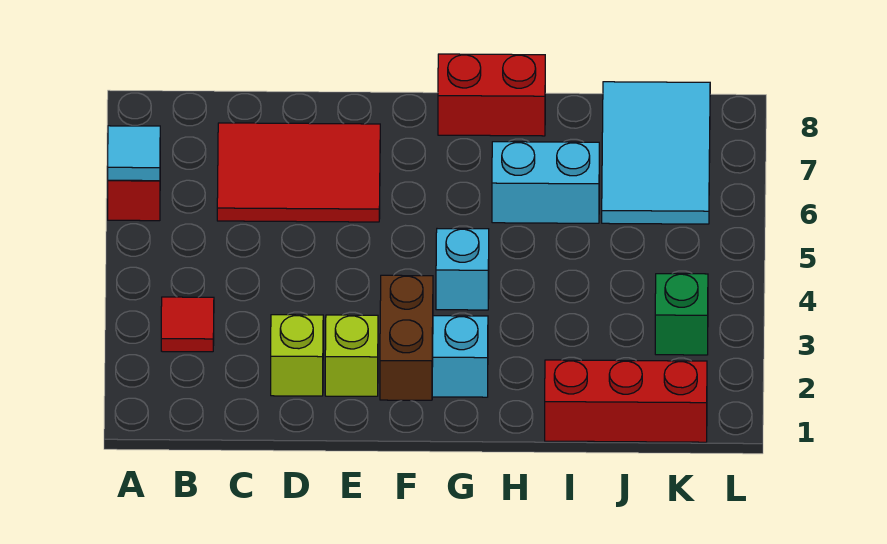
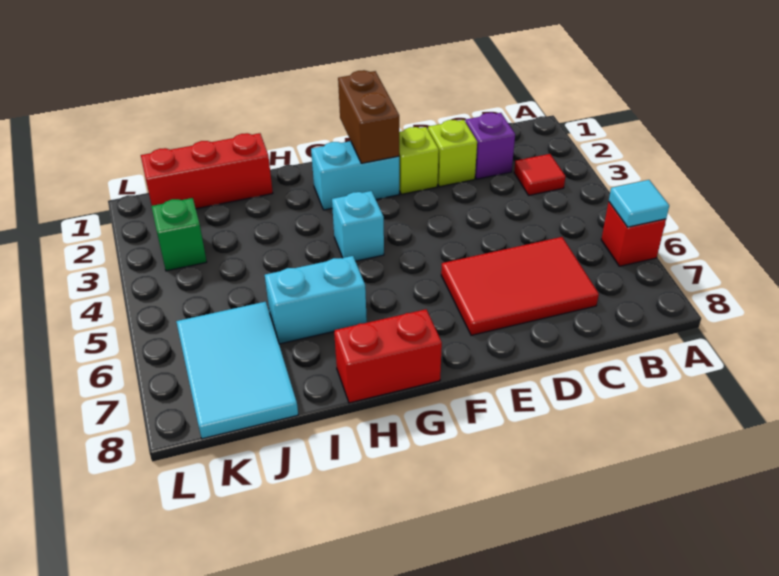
none -> purple brick C2 level 1

